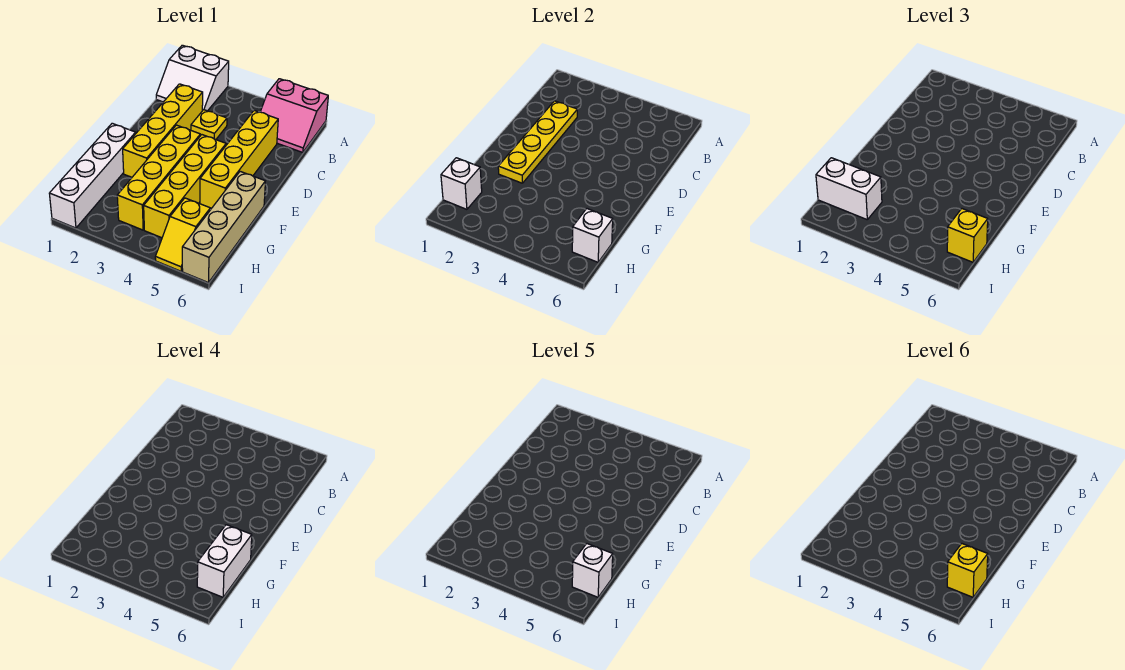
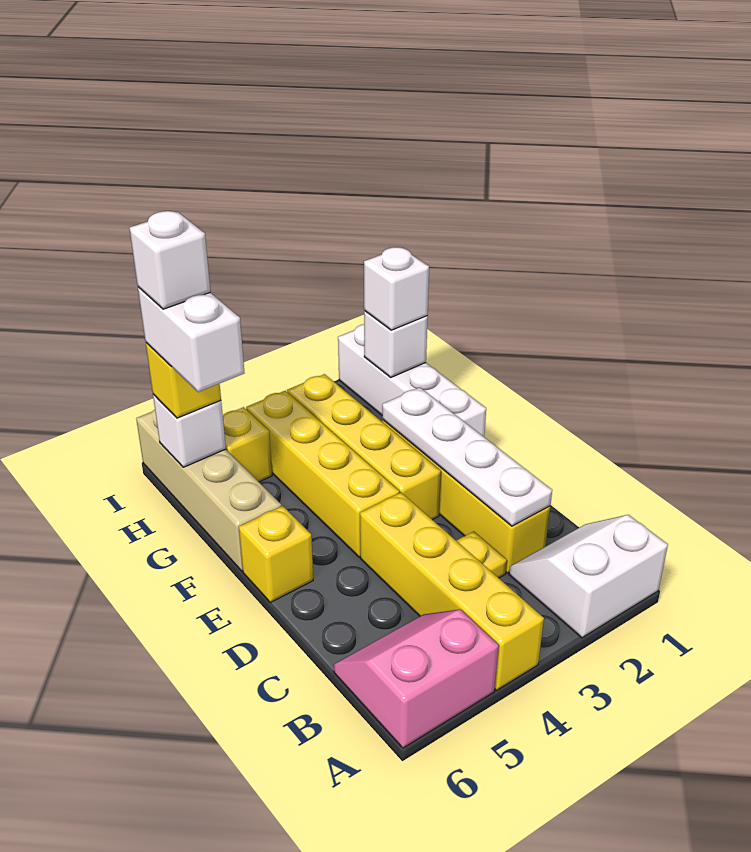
yellow plate C2:F2 level 2 -> white plate C2:F2 level 2
yellow brick C5:F5 level 1 -> yellow brick A4:D4 level 1
white brick H1:H2 level 3 -> white brick H1 level 3
yellow brick H6 level 6 -> yellow brick E6 level 1

